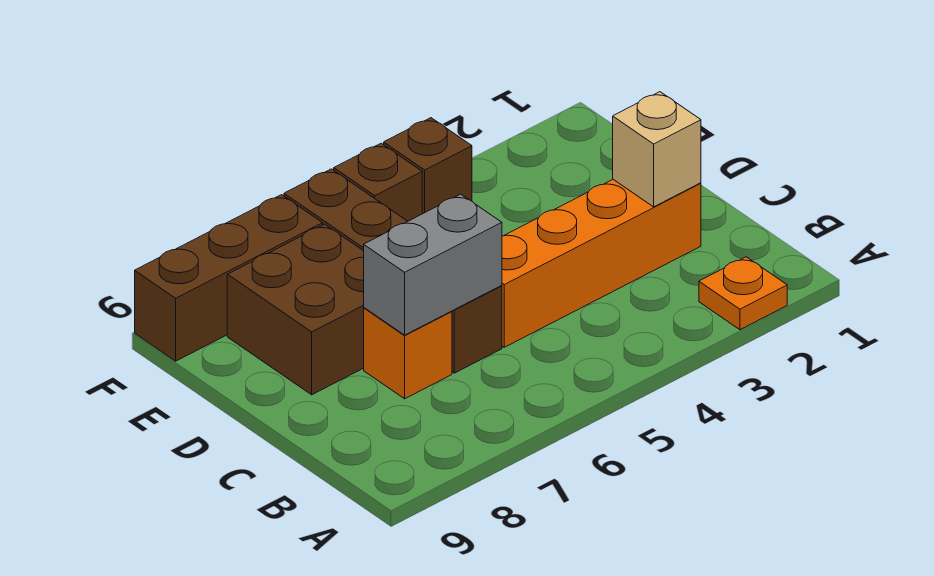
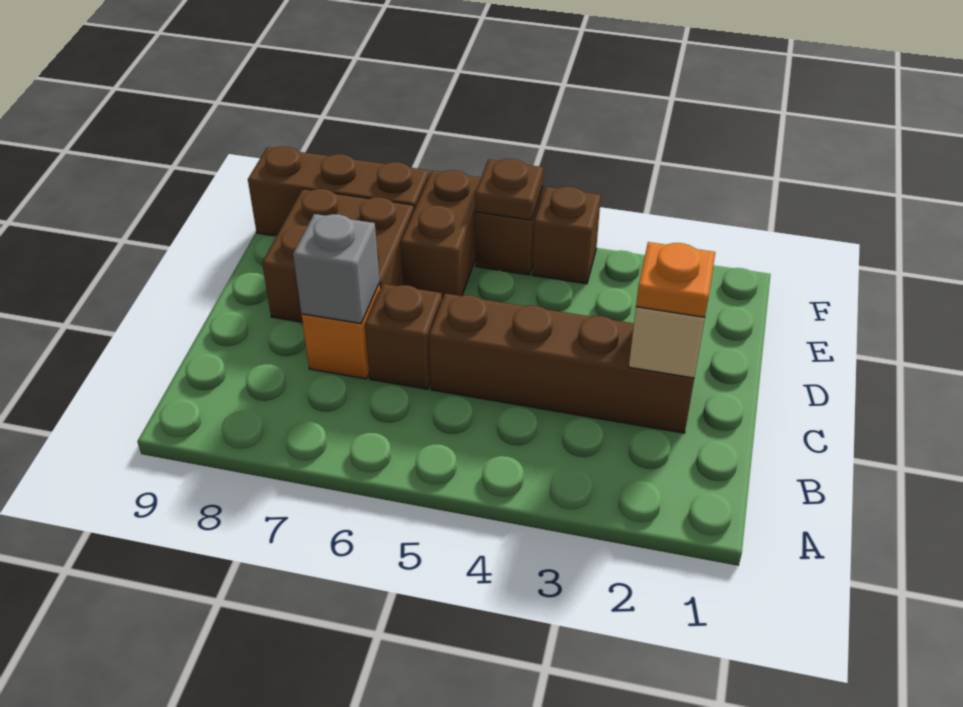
orange plate A2 level 1 -> orange plate C2 level 3
orange brick C2:C5 level 1 -> brown brick C2:C5 level 1
grey brick C6:C7 level 2 -> grey brick C7 level 2
none -> brown plate F5 level 2

